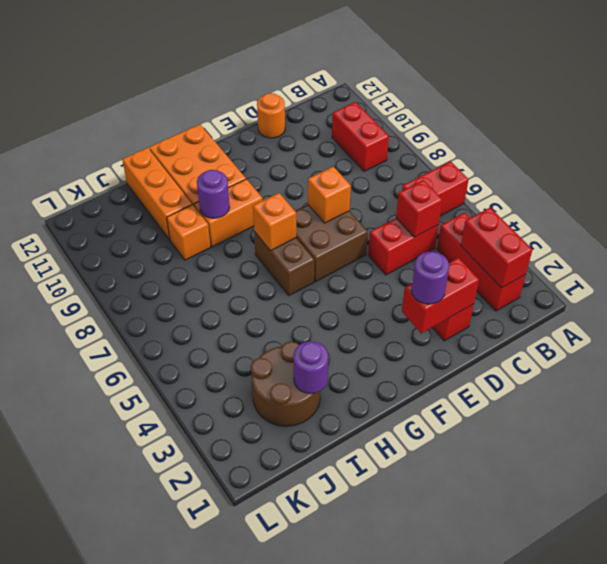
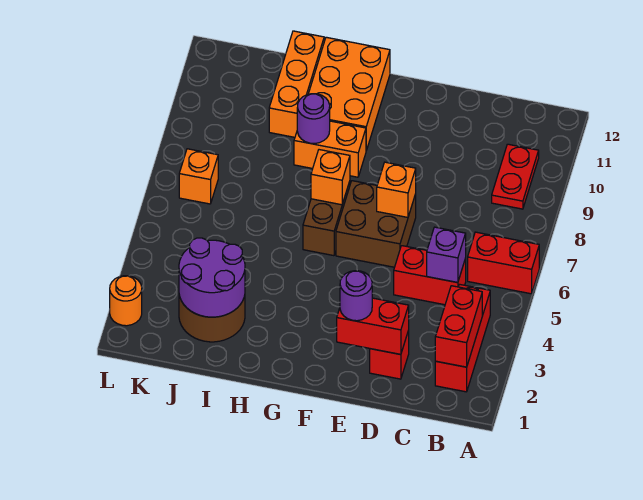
red brick B9:B10 level 1 -> red plate B9:B10 level 1
red brick C5 level 2 -> purple brick C5 level 2
orange round brick D12 level 1 -> orange round brick L2 level 1
purple round brick I2 level 2 -> purple round brick I2:J3 level 2
orange brick I9 level 1 -> orange brick K7 level 1

